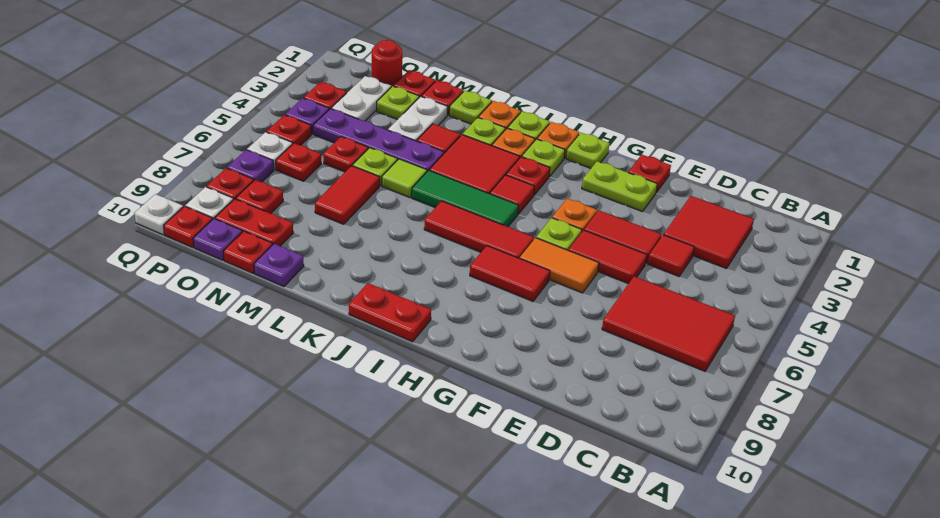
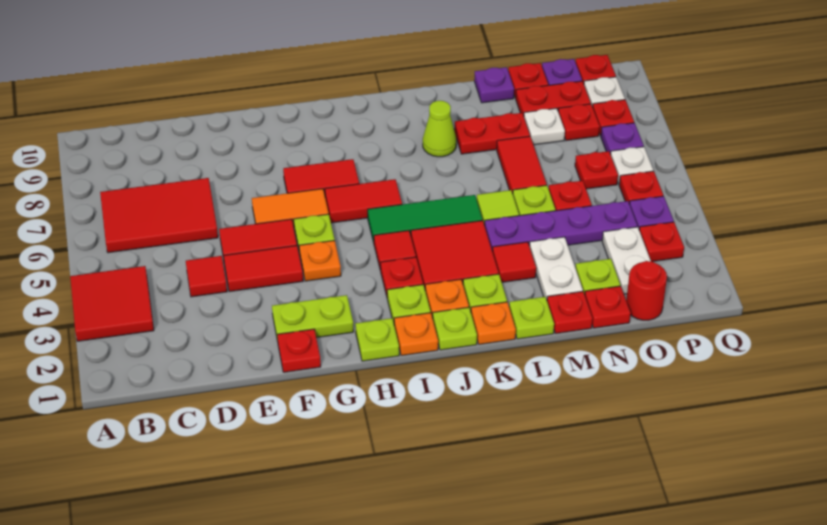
red tile C2:D3 level 1 -> red tile A3:B4 level 1
red tile H6:J6 level 1 -> red tile H6:I6 level 1
red plate I10:J10 level 1 -> red plate L8:M8 level 1
none -> lime cone K8 level 1
white plate Q10 level 1 -> white plate N8 level 1

